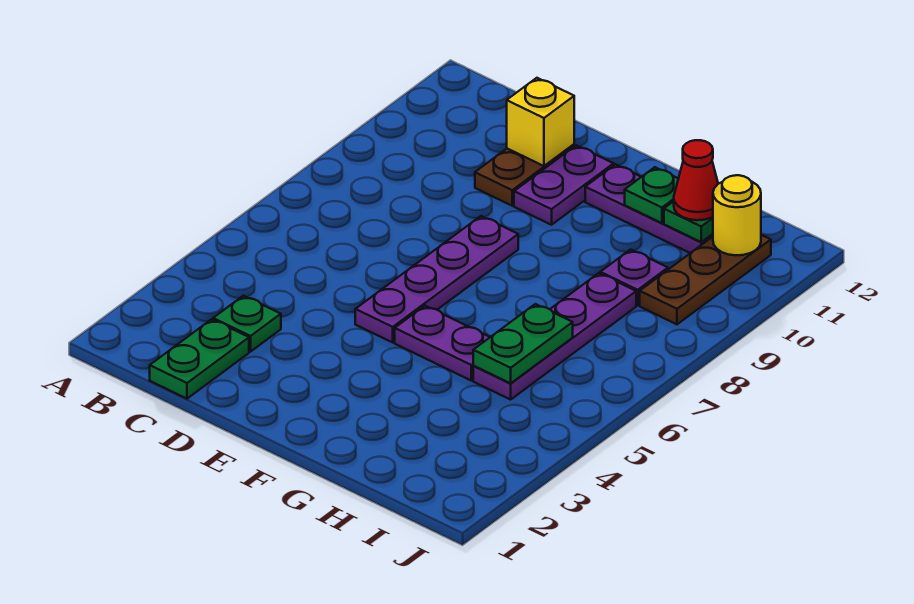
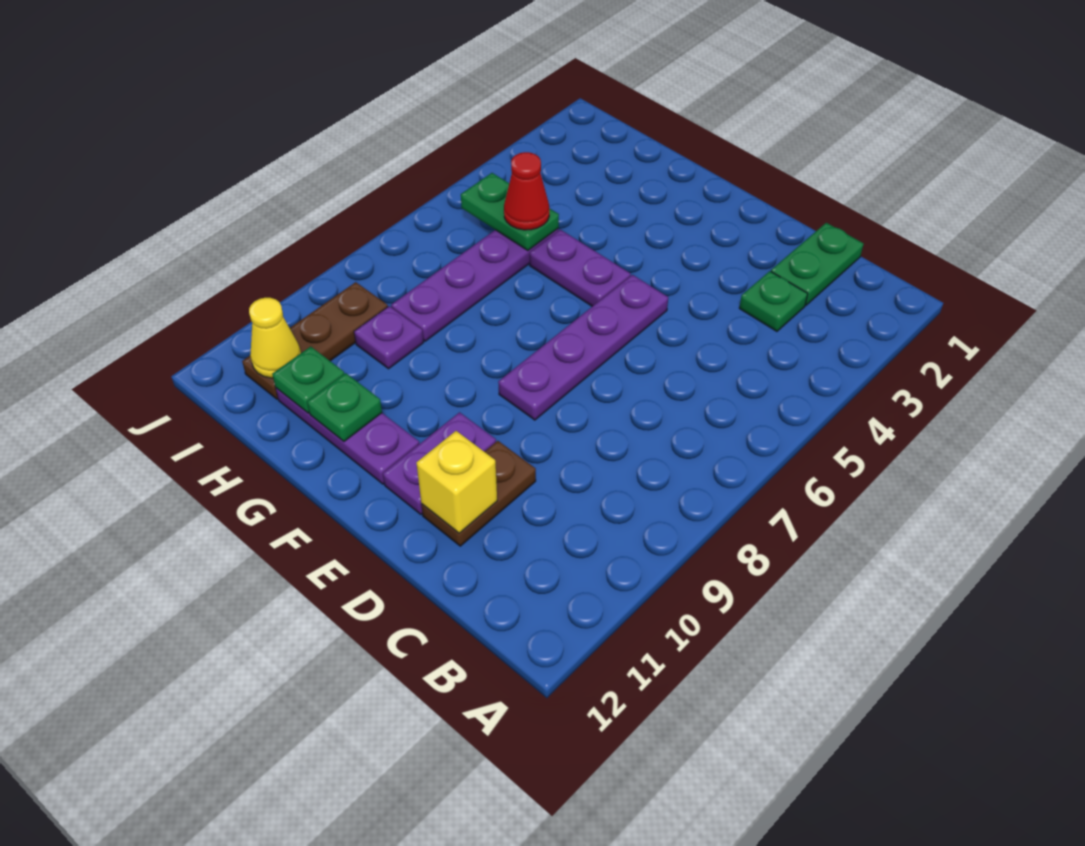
green plate H5:H6 level 2 -> green plate H5:I5 level 2
red cone H11 level 3 -> red cone H5 level 3
yellow round brick I11 level 2 -> yellow cone I11 level 2

